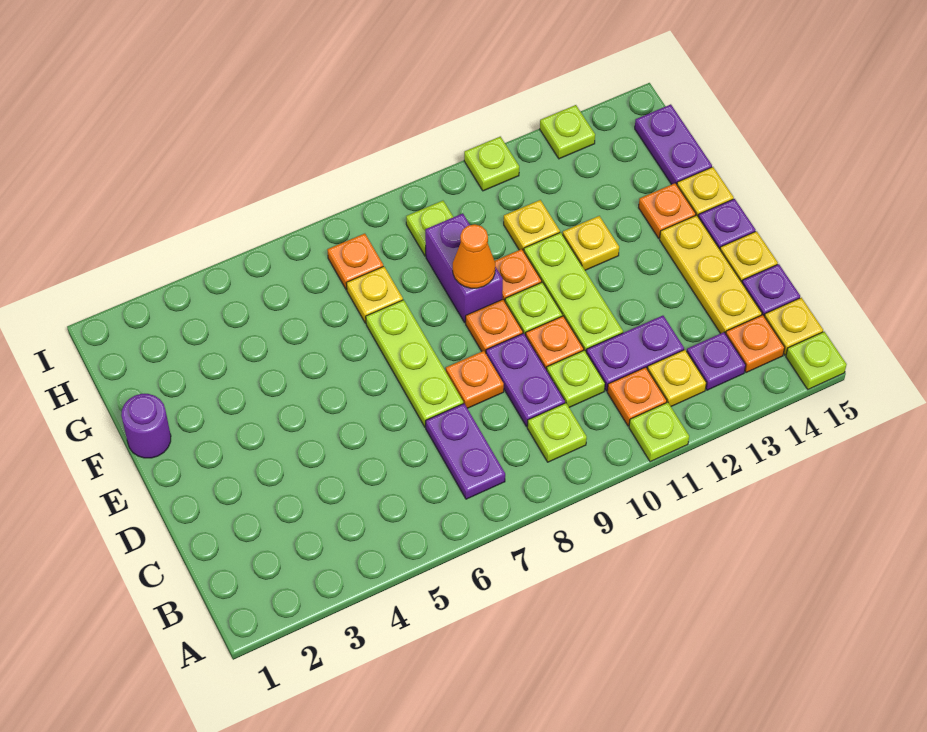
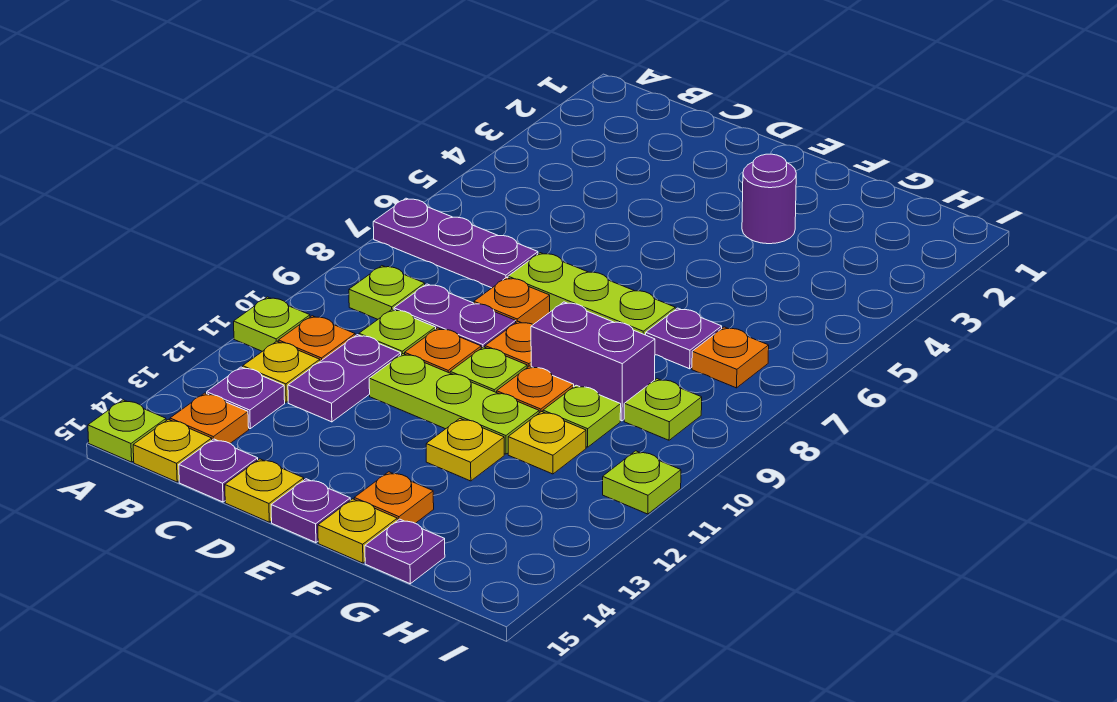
purple plate B7:C7 level 1 -> purple plate A7:C7 level 1
yellow plate C14:E14 level 1 -> none
purple round brick F1 level 1 -> purple round brick F3 level 1
orange cone F9 level 2 -> none
yellow plate G7 level 1 -> purple plate G7 level 1
purple plate G15:H15 level 1 -> purple plate G15 level 1
lime plate I13 level 1 -> lime plate G10 level 1

